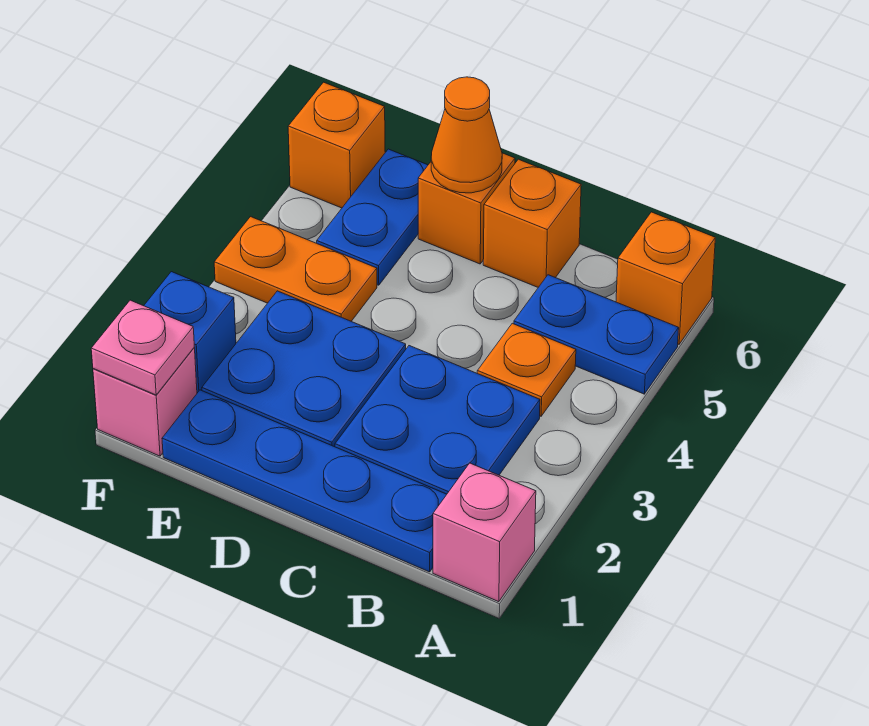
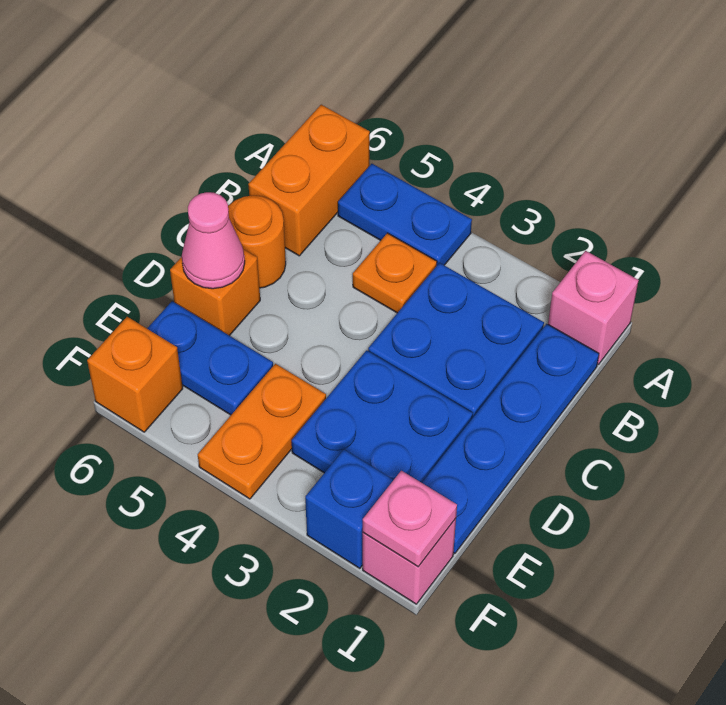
blue plate A5:B5 level 1 -> blue plate A4:A5 level 1
orange brick A6 level 1 -> orange brick A6:B6 level 1
orange brick C6 level 1 -> orange round brick C6 level 1
orange cone D6 level 2 -> pink cone D6 level 2

